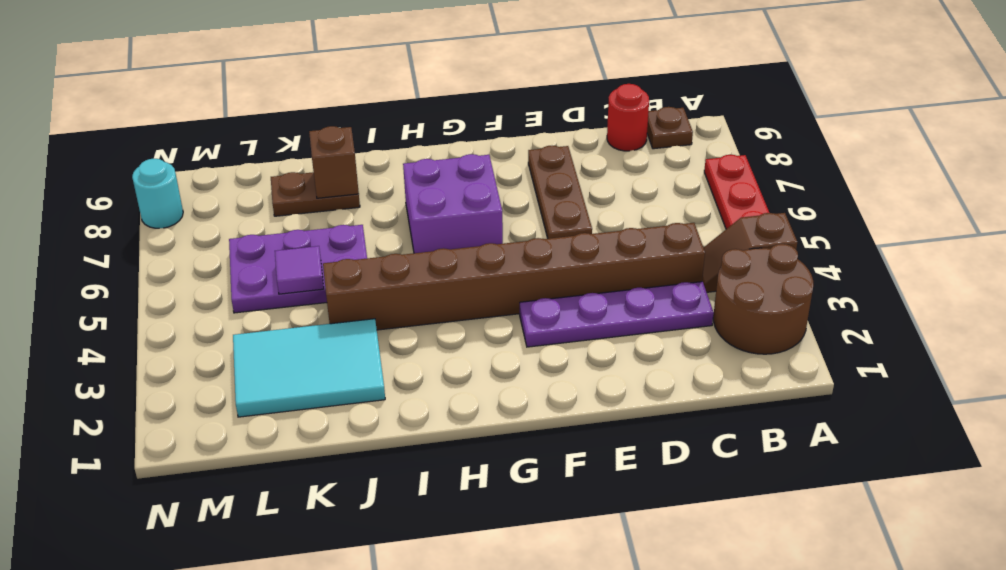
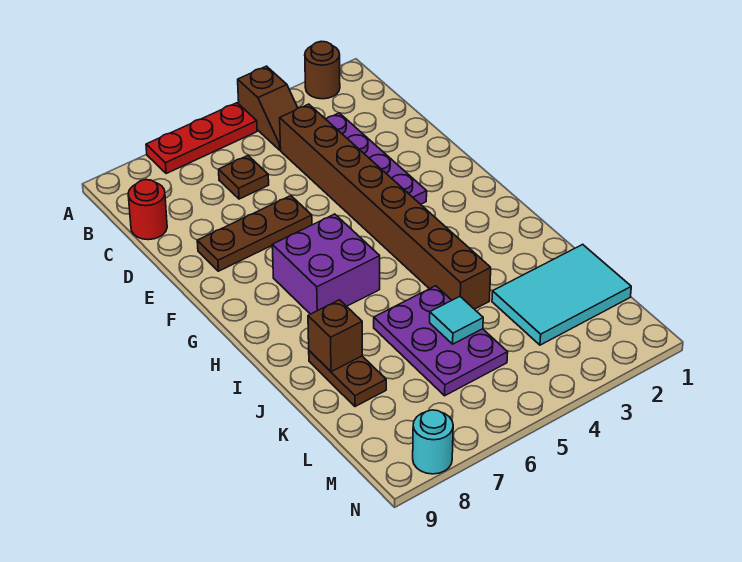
brown round brick A2:B3 level 1 -> brown round brick A2 level 1
brown plate B9 level 1 -> brown plate C6 level 1
cyan tile J2:L3 level 1 -> cyan tile K1:L3 level 1
purple tile K5 level 2 -> cyan tile K5 level 2

